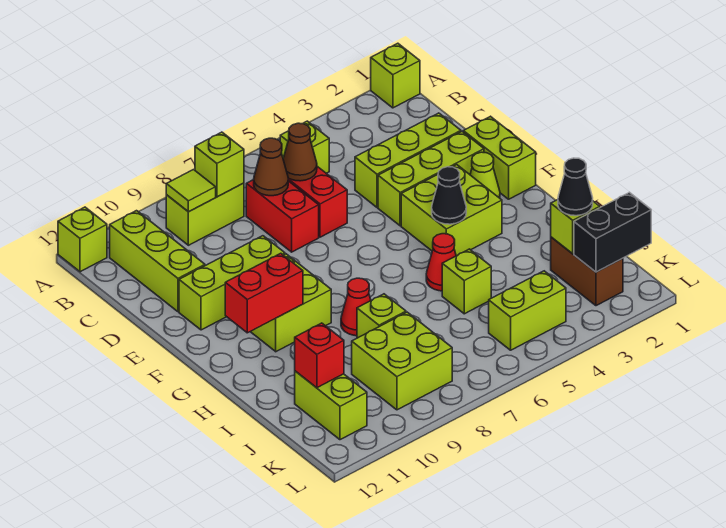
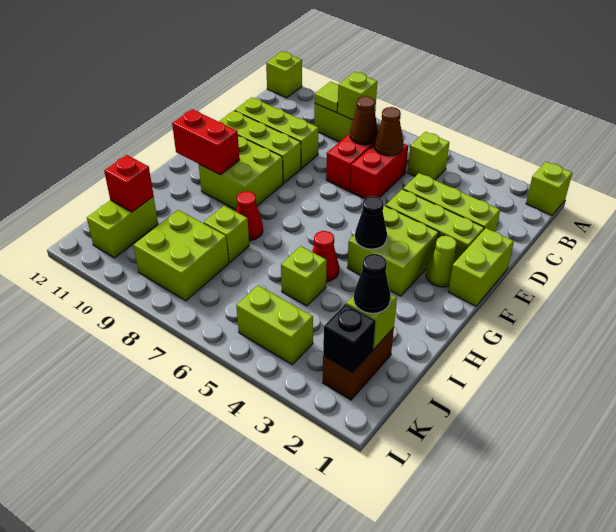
lime brick B11:D11 level 1 -> lime brick D9:D11 level 1
black brick K1:K2 level 2 -> black brick K2 level 2

